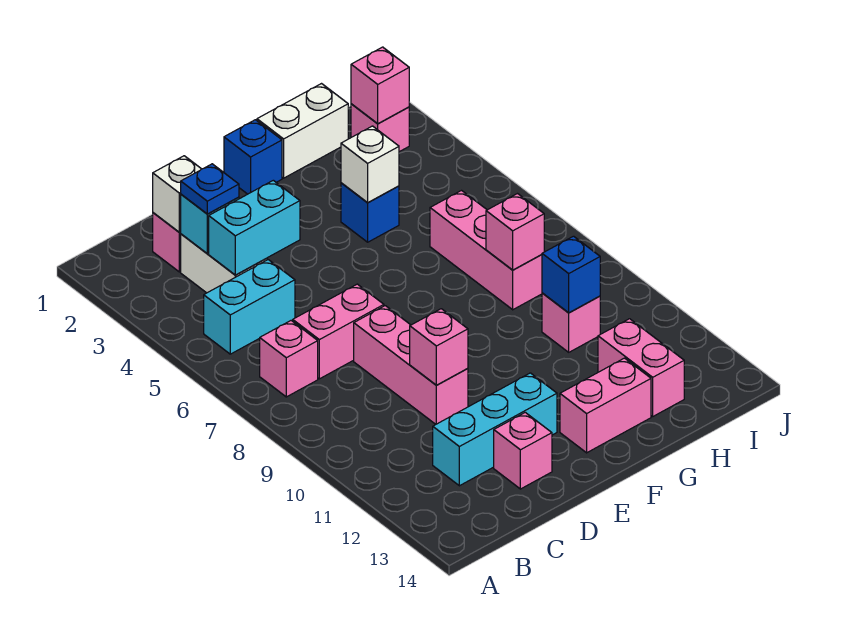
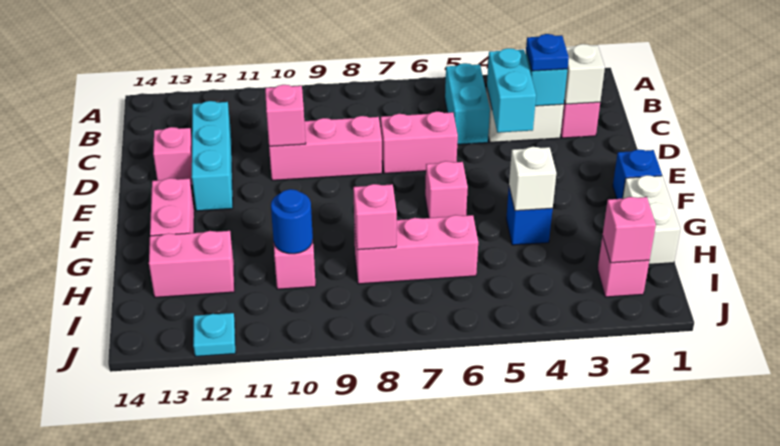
pink brick B7 level 1 -> pink brick F6 level 1
pink brick C7:D7 level 1 -> pink brick D6:D7 level 1
blue brick H10 level 2 -> blue round brick H10 level 2
none -> cyan plate J12 level 1

